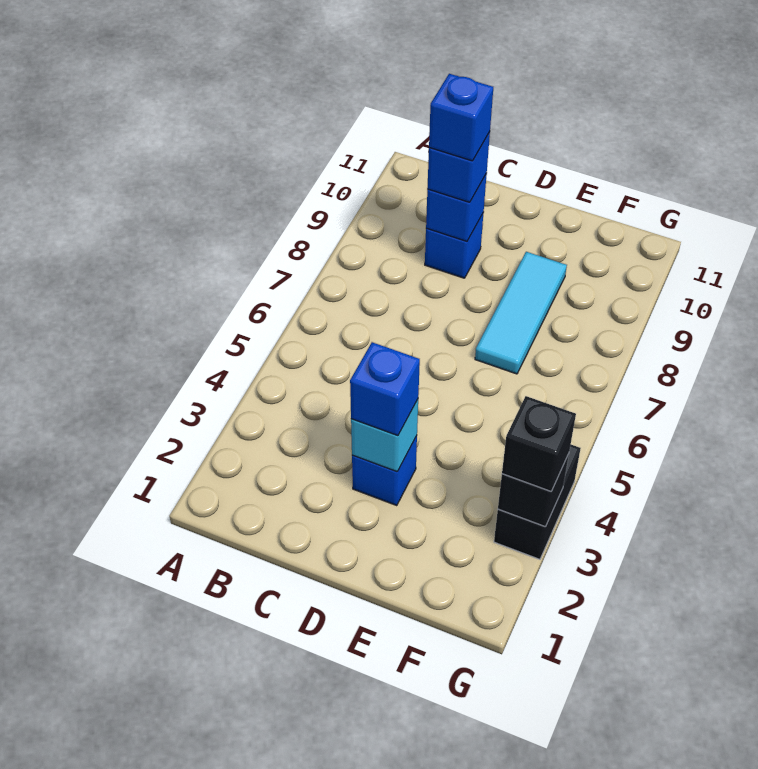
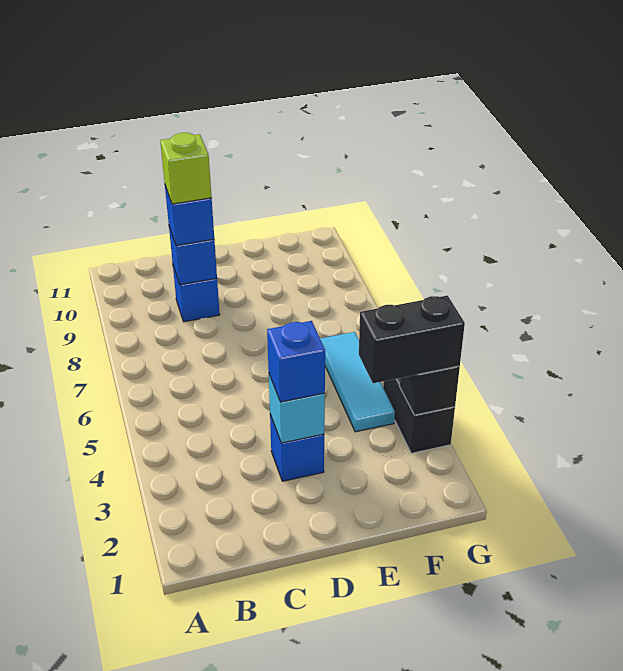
blue brick C9 level 4 -> lime brick C9 level 4
cyan tile E7:E9 level 1 -> cyan tile F4:F6 level 1
black brick G3 level 3 -> black brick F3:G3 level 3

